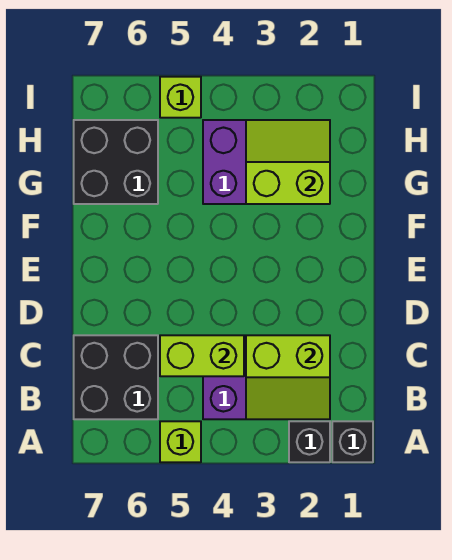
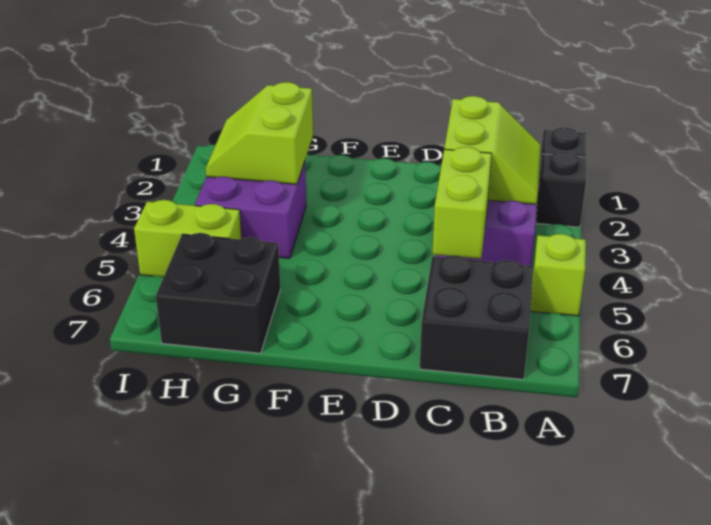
lime brick I5 level 1 -> lime brick H5:I5 level 1

